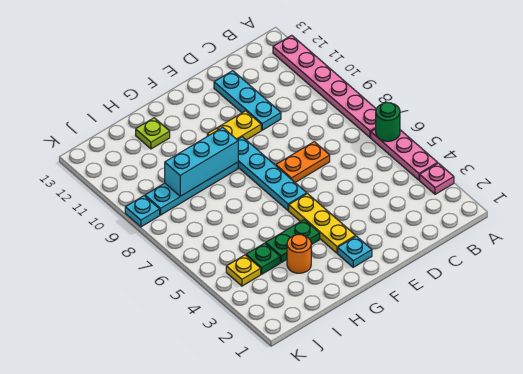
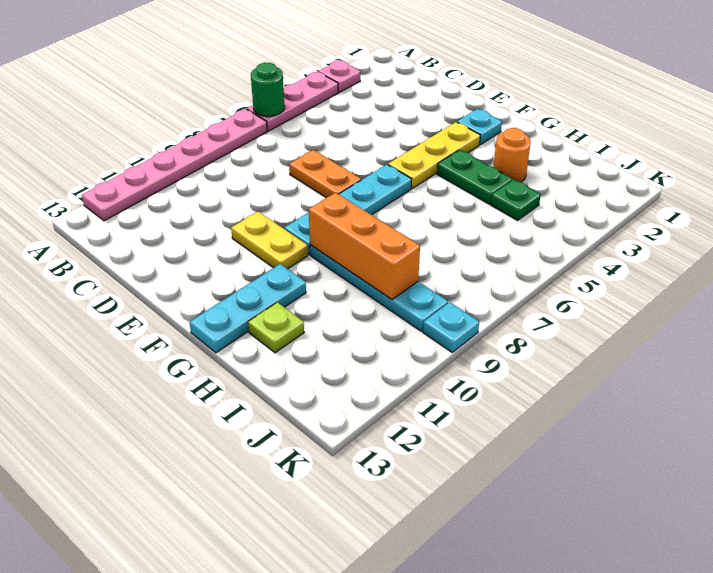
cyan plate D10:D12 level 1 -> cyan plate G11:G13 level 1
cyan brick G9:I9 level 2 -> orange brick G9:I9 level 2
yellow plate J4 level 1 -> none

